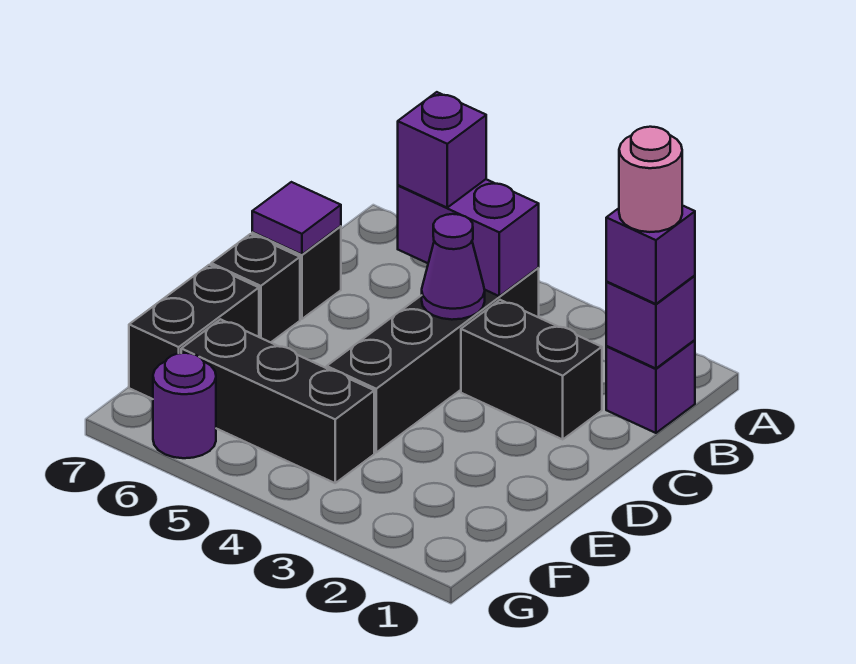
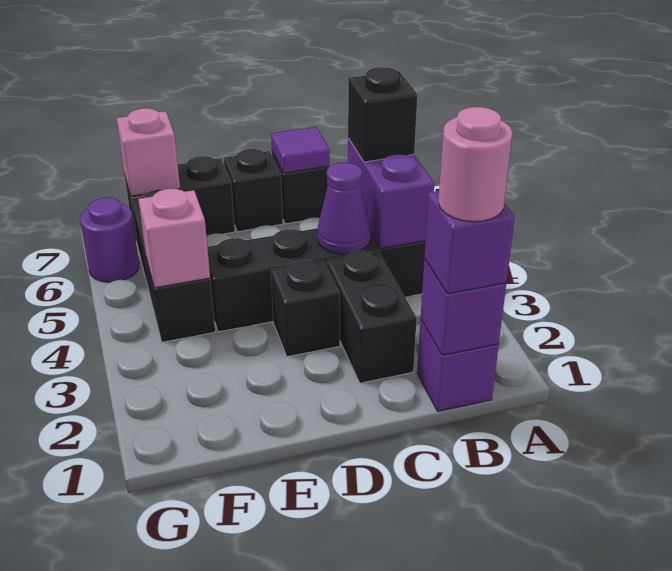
purple brick B5 level 3 -> black brick B5 level 3
none -> black brick D3 level 1
none -> pink brick F4 level 2
none -> pink brick F7 level 2

